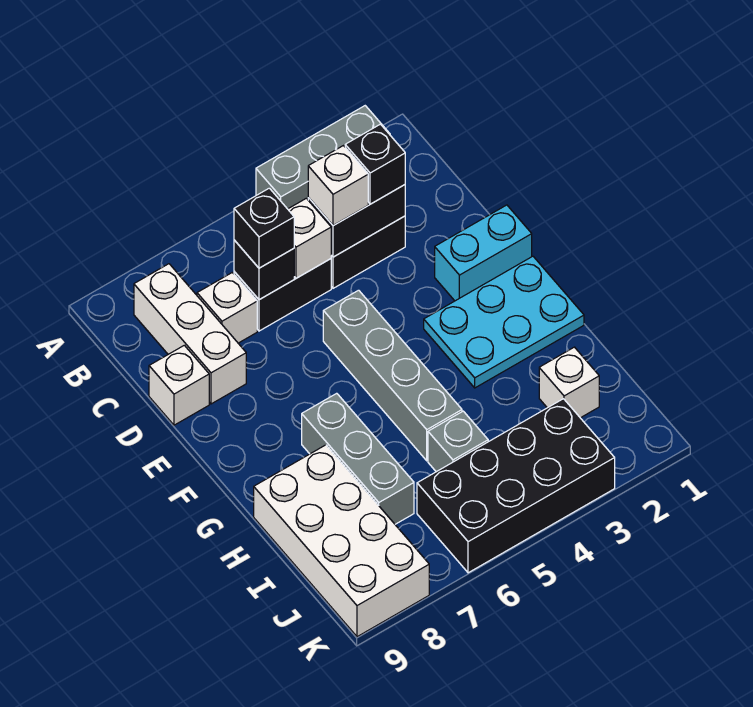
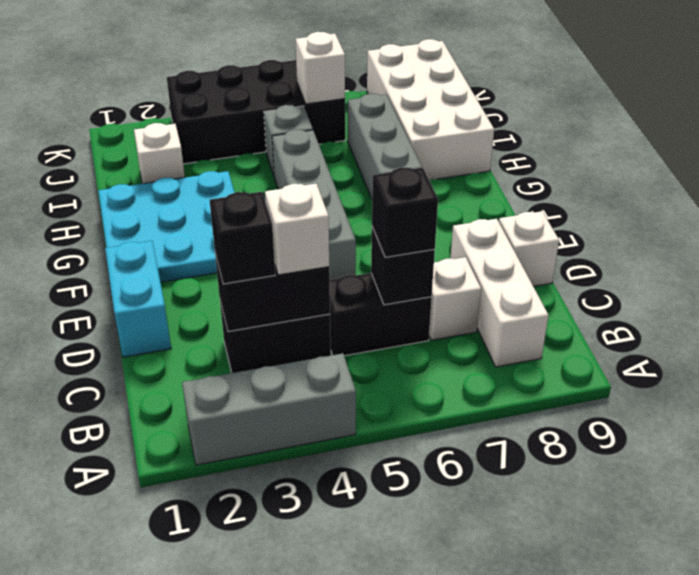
white brick C5 level 2 -> white brick J6 level 2
cyan brick E1:E2 level 1 -> cyan brick D1:E1 level 1
cyan plate F1:G3 level 1 -> cyan plate F1:H3 level 1

